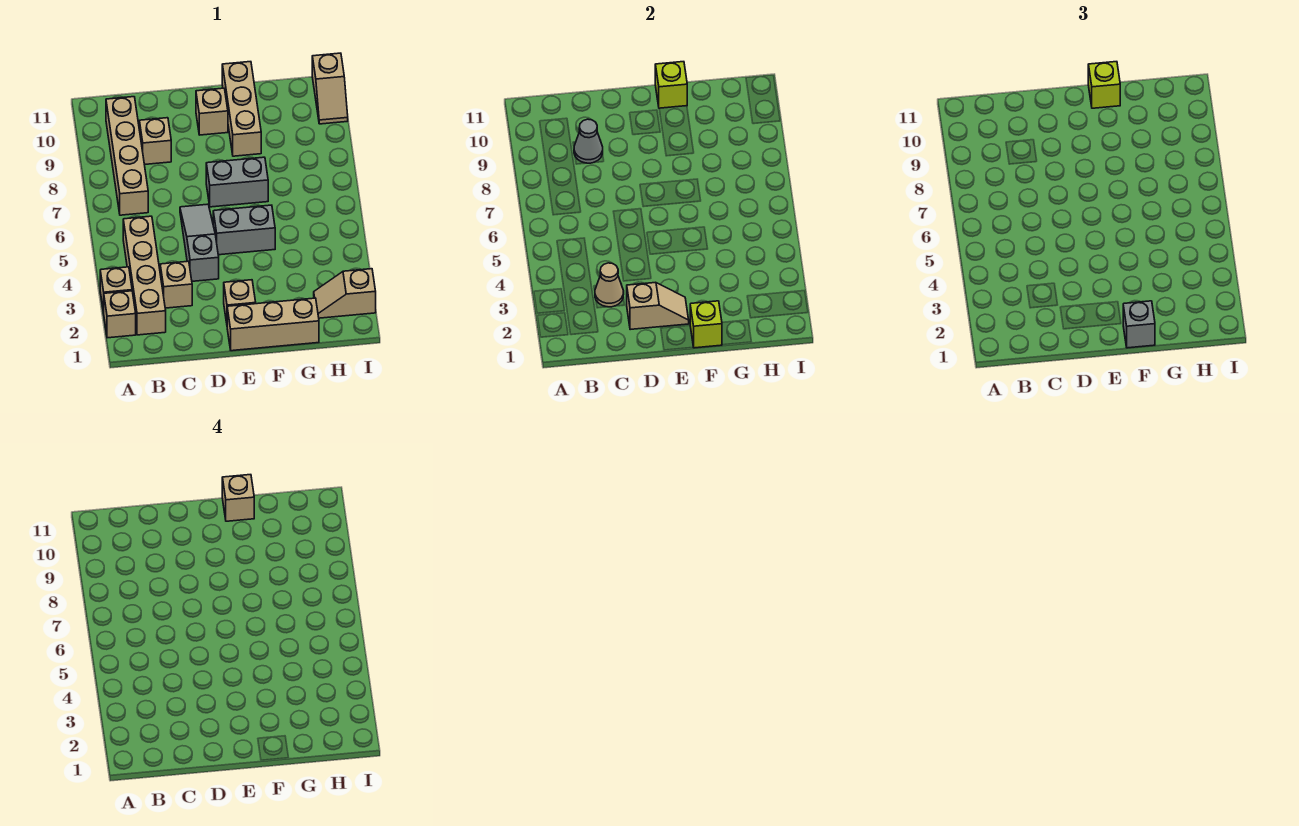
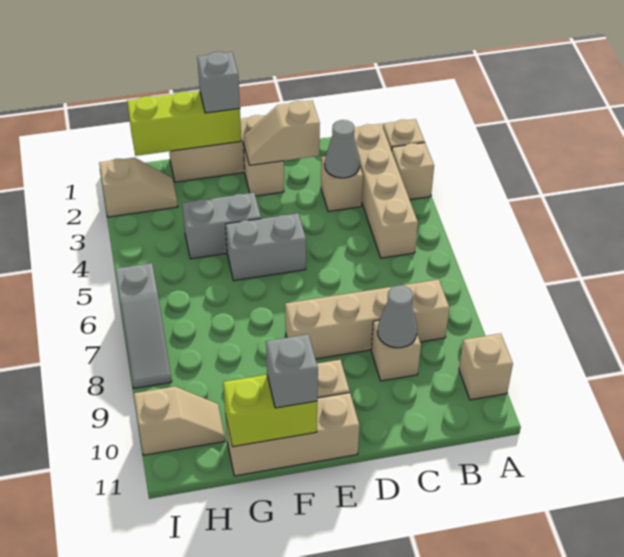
tan brick B7:B10 level 1 -> tan brick B8:E8 level 1
tan cone C3 level 2 -> grey cone C3 level 2
grey slope D4:D6 level 1 top 4 -> grey slope I6:I8 level 1 top 6
grey brick E7:F7 level 1 -> grey brick F4:G4 level 1
lime brick F1 level 2 -> lime brick F1:H1 level 2
tan brick F9:F11 level 1 -> tan brick E11:G11 level 1
lime brick F11 level 2 -> lime brick F11:G11 level 2
lime brick F11 level 3 -> grey brick F11 level 3
tan brick F11 level 4 -> tan brick A10 level 1
tan slope I10:I11 level 1 top 11 -> tan slope H10:I10 level 1 top I

